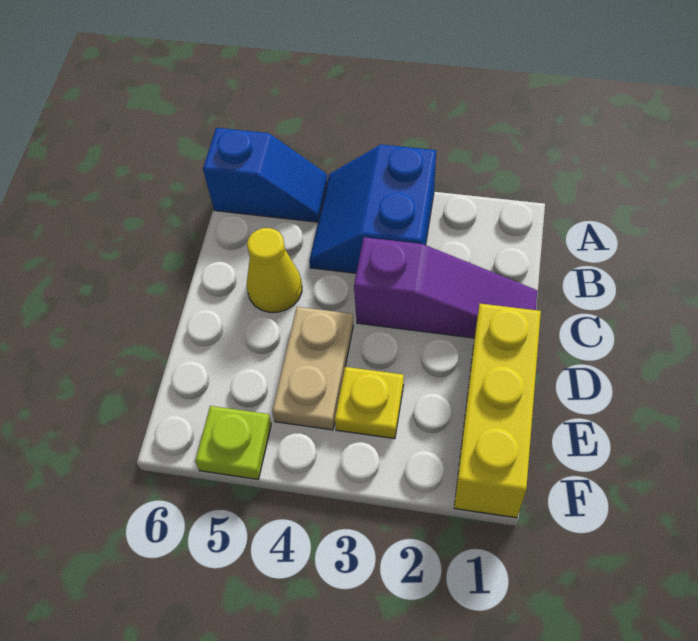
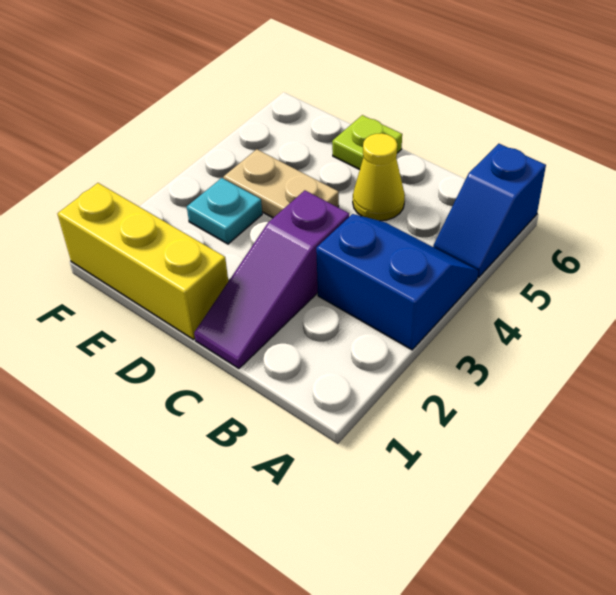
yellow plate E3 level 1 -> cyan plate E3 level 1
lime plate F5 level 1 -> lime plate D6 level 1

